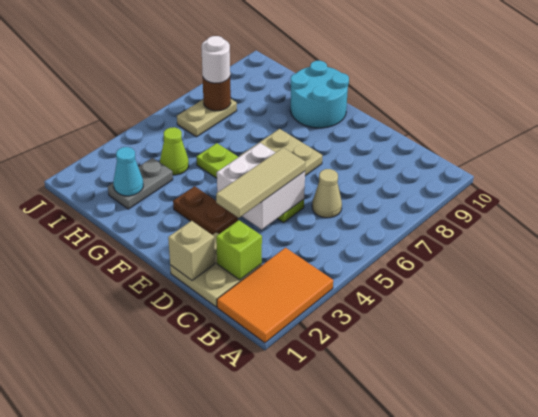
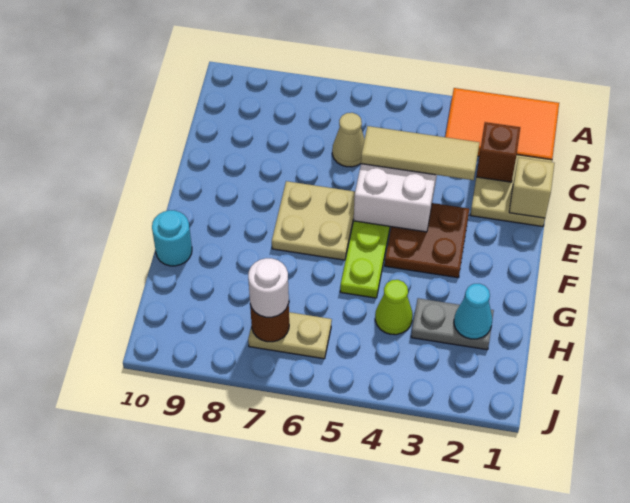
lime brick C2 level 2 -> brown brick C2 level 2
brown plate E3:F3 level 1 -> brown plate E3:F4 level 1
cyan round brick F9:G10 level 1 -> cyan round brick G10 level 1

